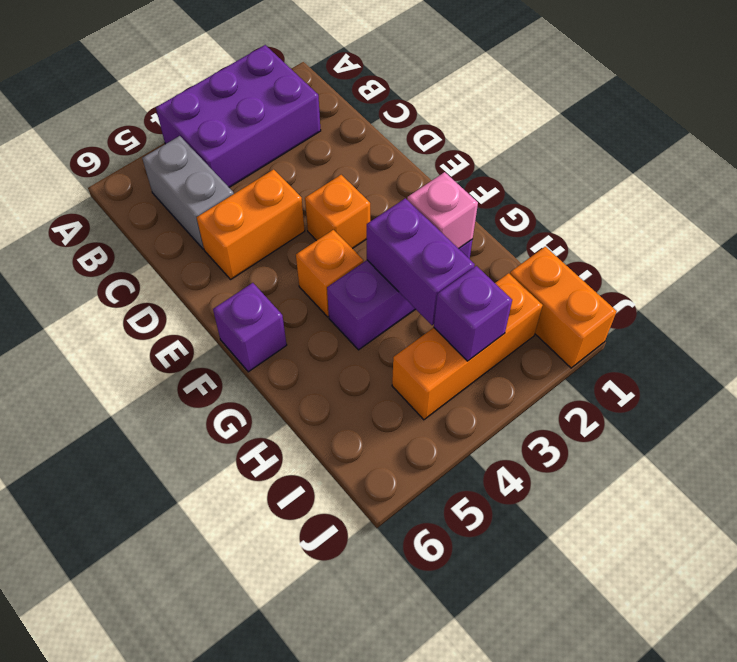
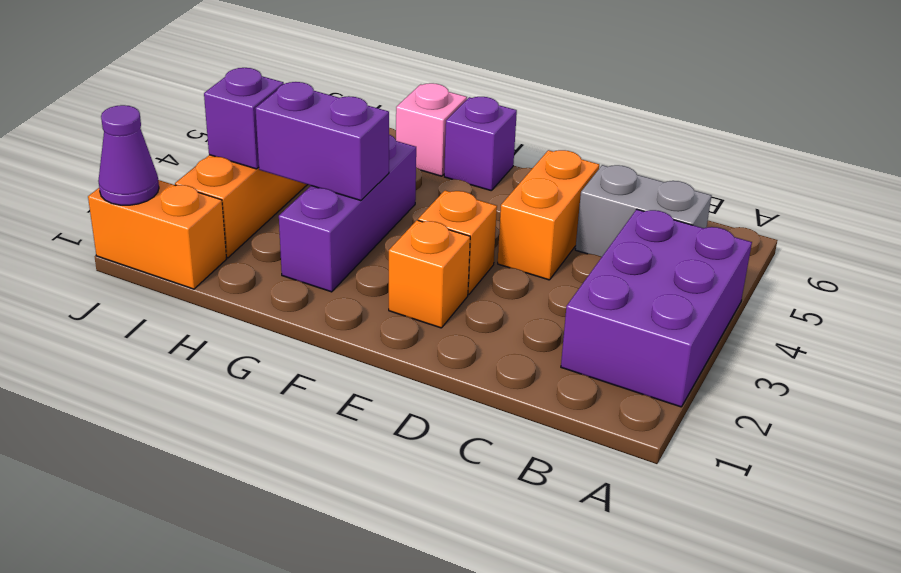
orange brick F4 level 1 -> orange brick E2 level 1
pink brick G2 level 2 -> pink brick G6 level 1
none -> purple cone J1 level 2

